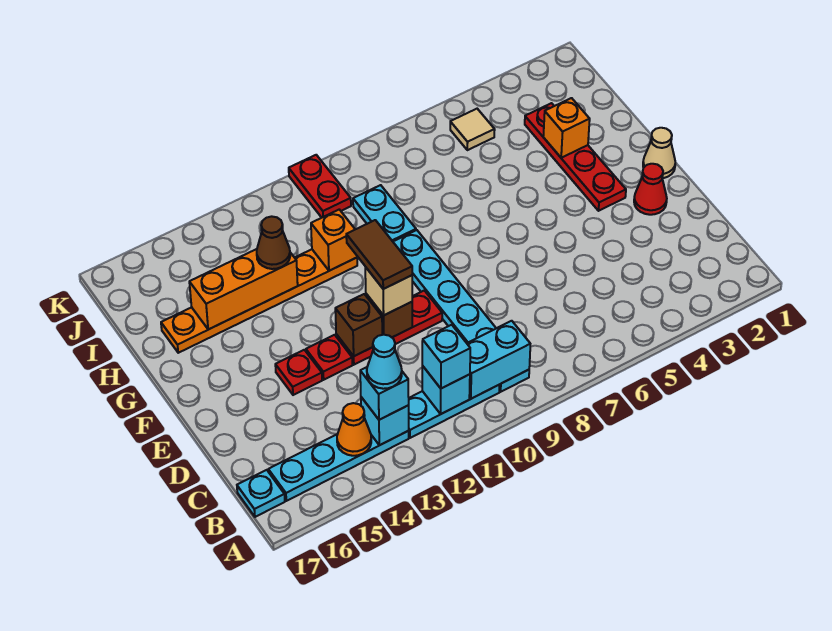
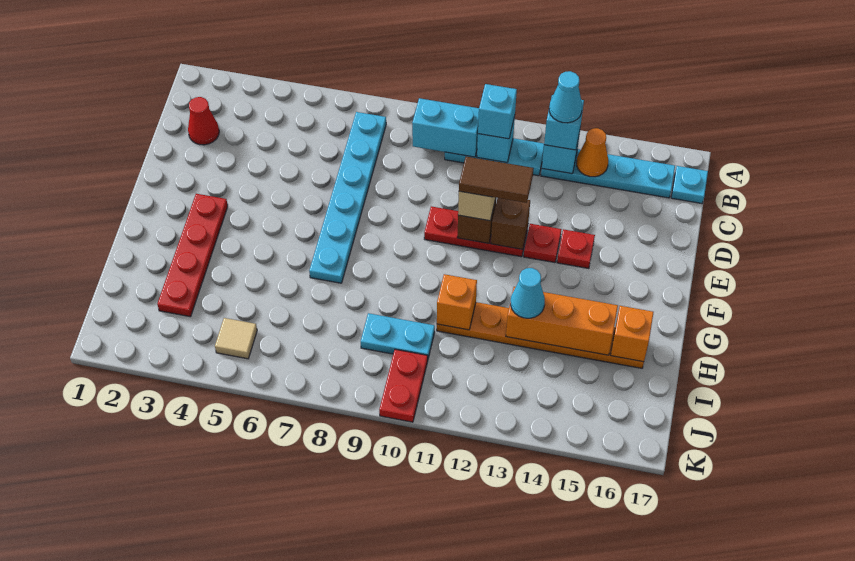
cyan plate B9:G9 level 1 -> cyan plate B7:G7 level 1
red cone E2 level 1 -> red cone C2 level 1
brown tile E11:F11 level 4 -> brown tile E11:E12 level 4
tan cone F1 level 1 -> none
orange brick H3 level 2 -> orange brick H16 level 2
cyan plate H9:I9 level 1 -> cyan plate I9:I10 level 1
brown cone H13 level 3 -> cyan cone H13 level 3

